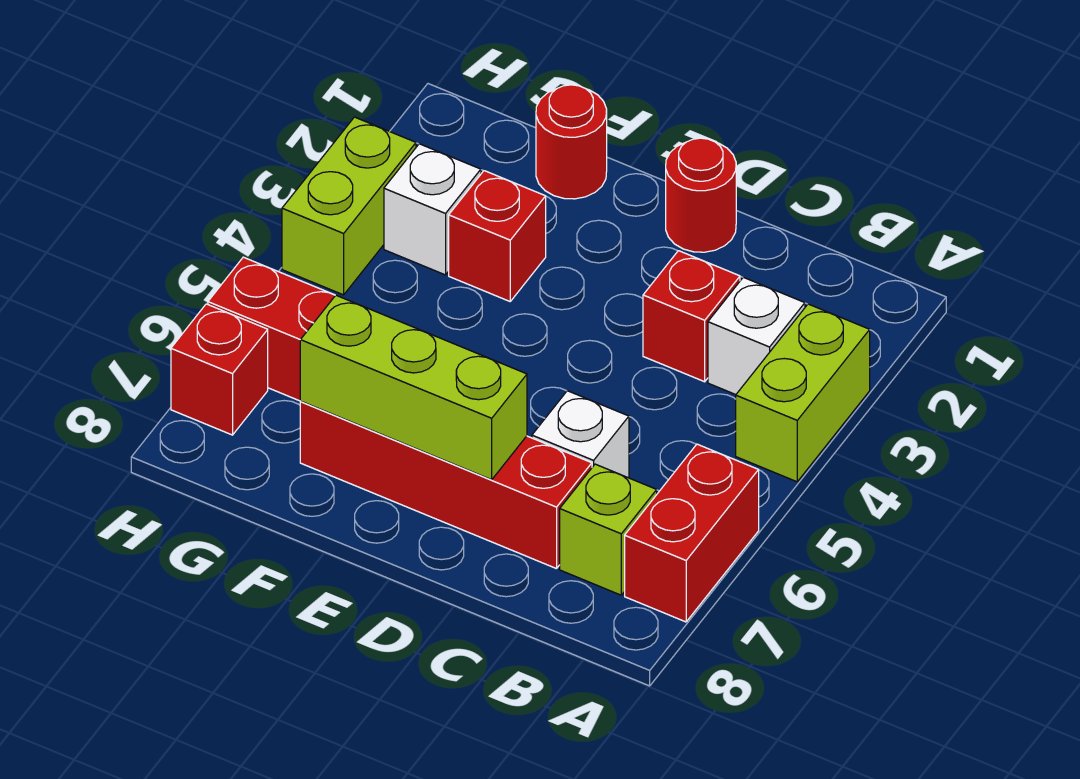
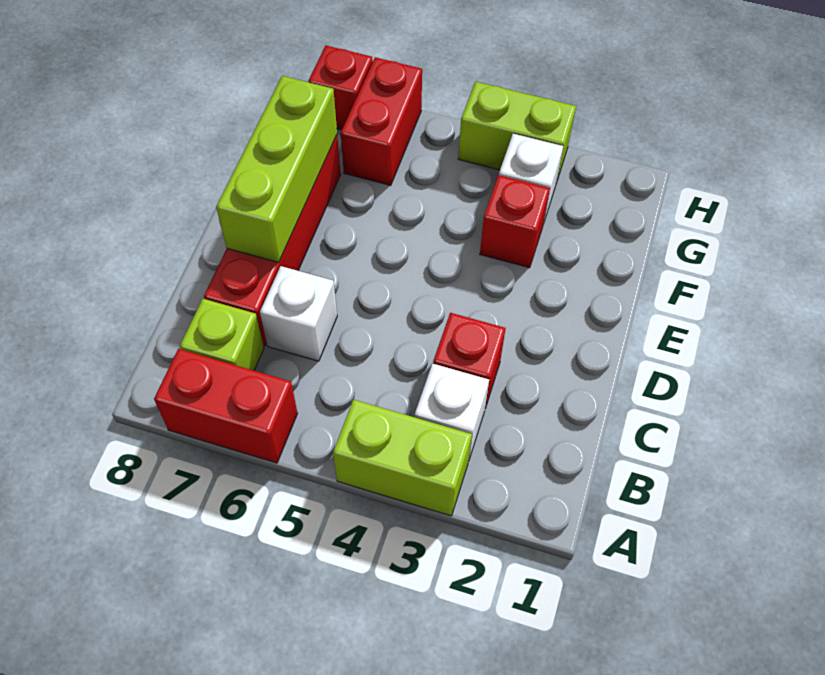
red round brick D1 level 1 -> none
red round brick F1 level 1 -> none

